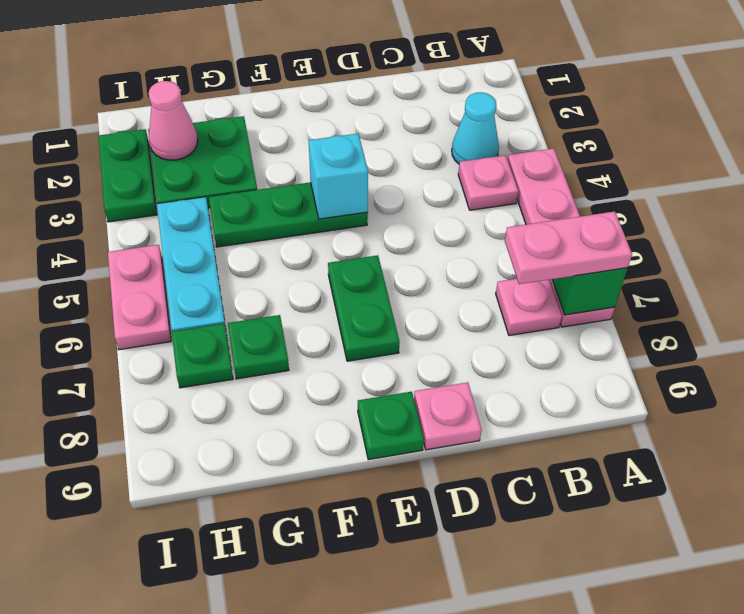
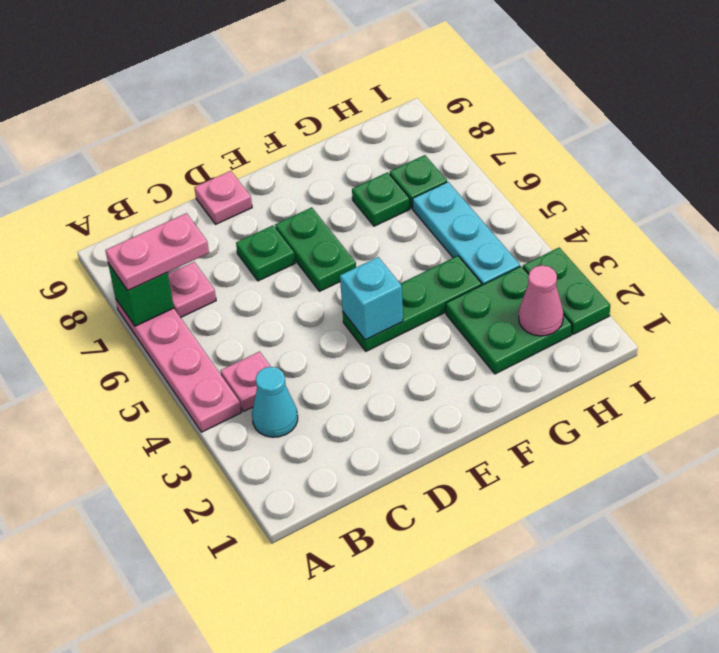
green plate E9 level 1 -> green plate D7 level 1
pink plate I5:I6 level 1 -> none

